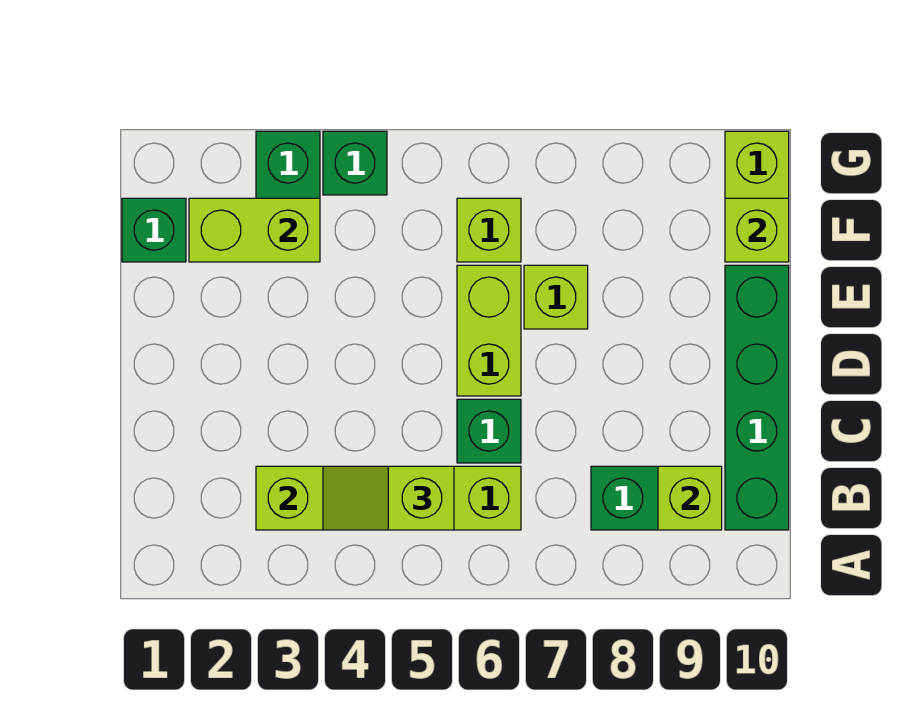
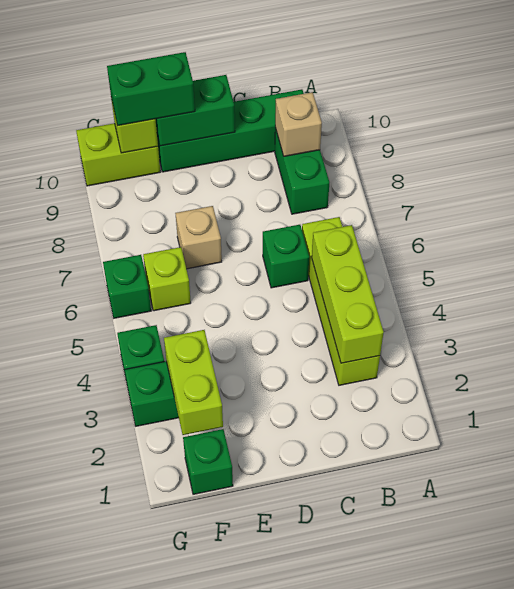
lime slope B4:B5 level 3 top 5 -> none
lime brick B9 level 2 -> tan brick B9 level 2
lime brick D6:E6 level 1 -> none
none -> green brick D10:E10 level 2
lime brick E7 level 1 -> tan brick E7 level 1
none -> green brick E10:F10 level 3
none -> green brick G6 level 1

